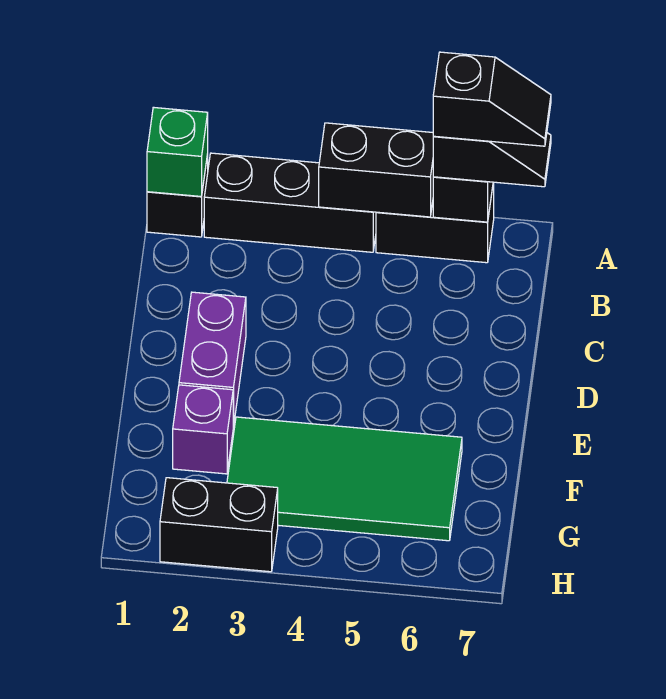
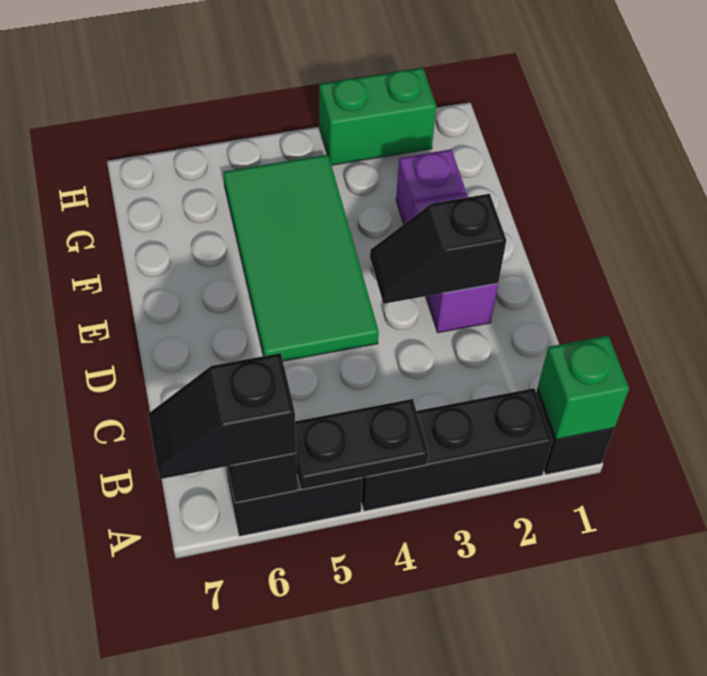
black brick A4:A5 level 2 -> black plate A4:A5 level 2
black slope A6:A7 level 4 top 6 -> black slope D2:D3 level 2 top 2
green tile F3:G6 level 1 -> green tile D4:G5 level 1
black brick H2:H3 level 1 -> green brick H2:H3 level 1

